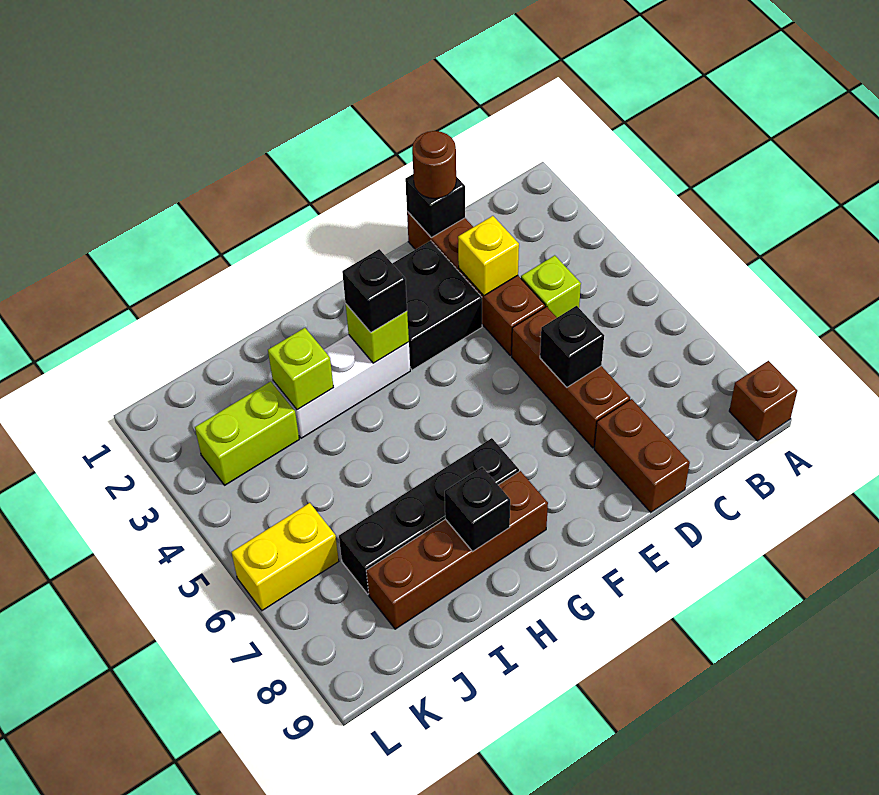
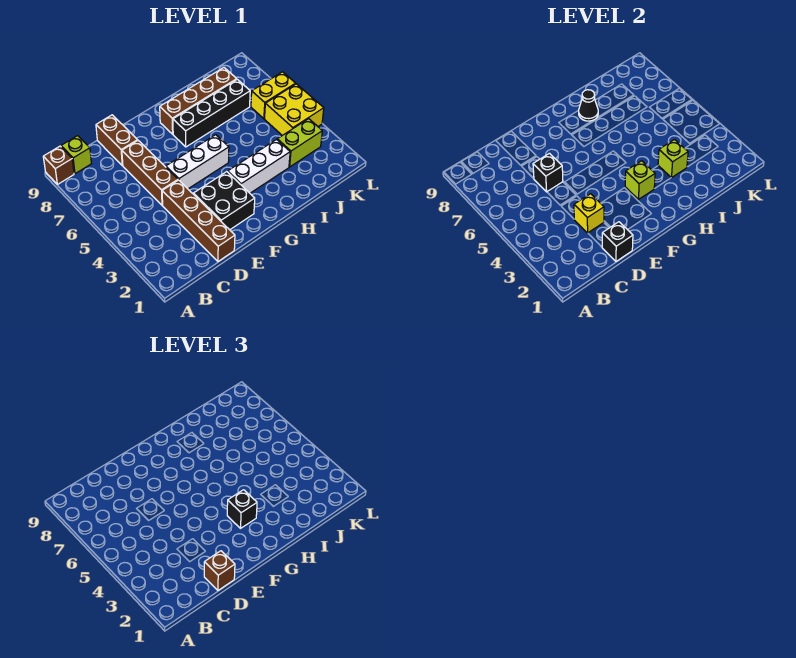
lime brick C4 level 1 -> lime brick B9 level 1
brown round brick D1 level 3 -> brown brick D1 level 3
none -> white brick E5:G5 level 1
black brick H8 level 2 -> black cone H8 level 2
none -> yellow brick K4:L5 level 1

